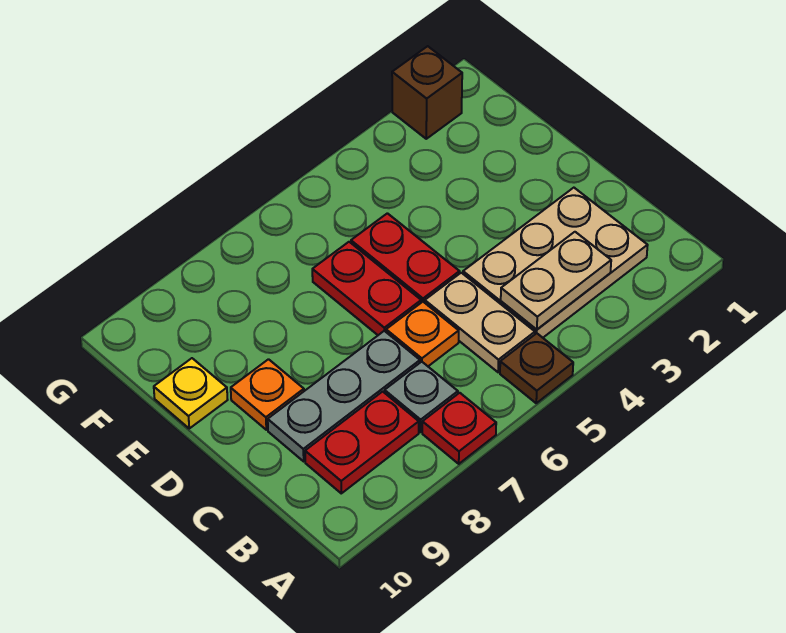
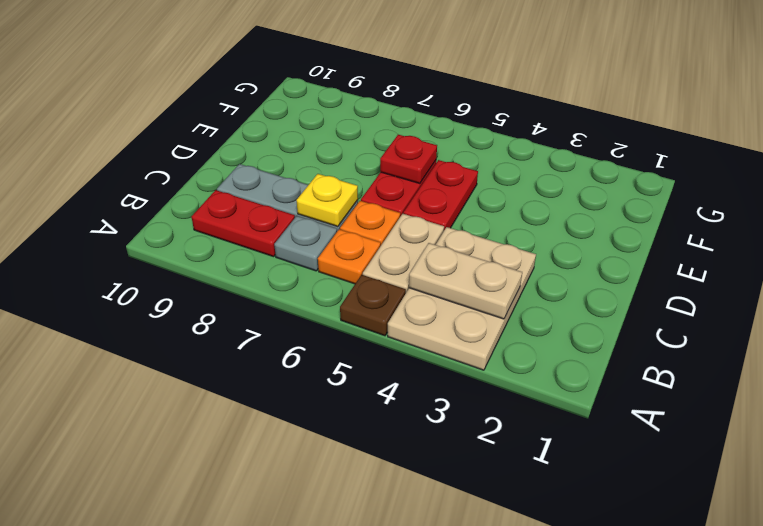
red plate A7 level 1 -> red plate E6 level 2
tan plate B2:C4 level 1 -> tan plate A3:C4 level 1
orange plate D9 level 1 -> orange plate B6 level 1
yellow plate E10 level 1 -> yellow plate C7 level 2
brown brick G2 level 1 -> none

